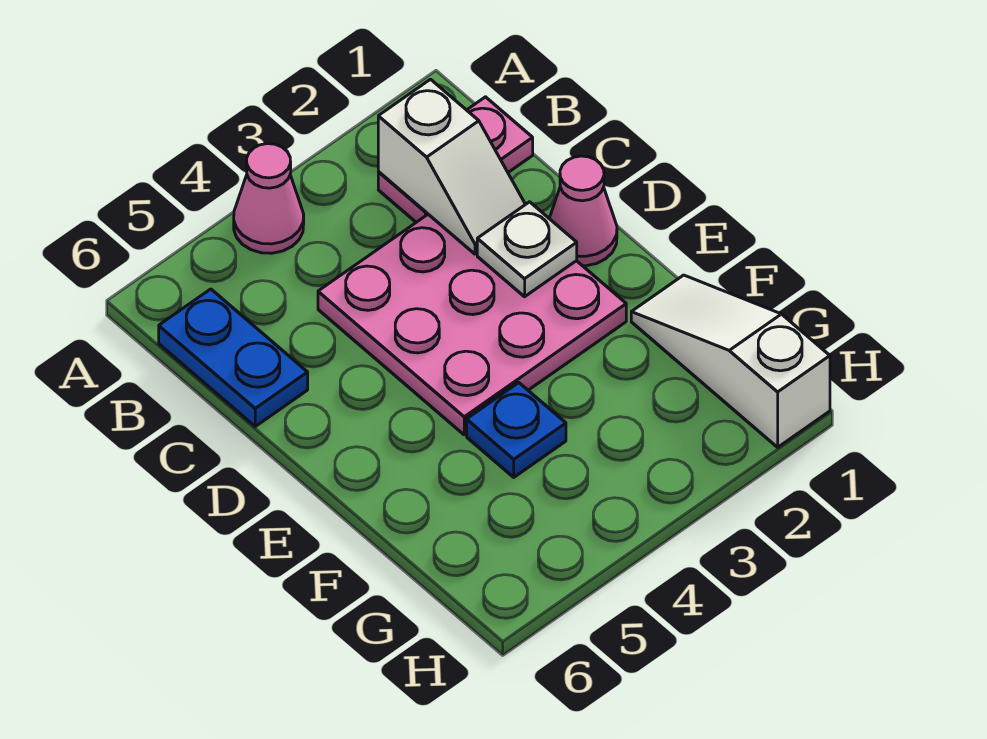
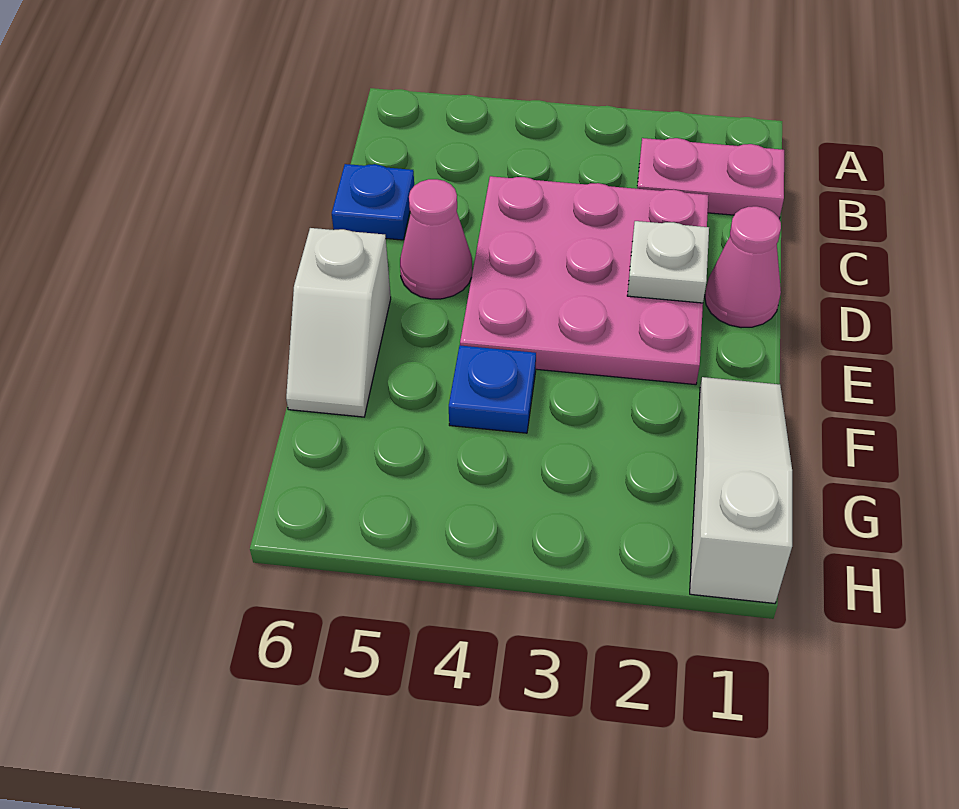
pink cone A4 level 1 -> pink cone D5 level 1
white slope B2:C2 level 2 top B -> white slope E6:F6 level 1 top E
blue plate B6:C6 level 1 -> blue plate C6 level 1

